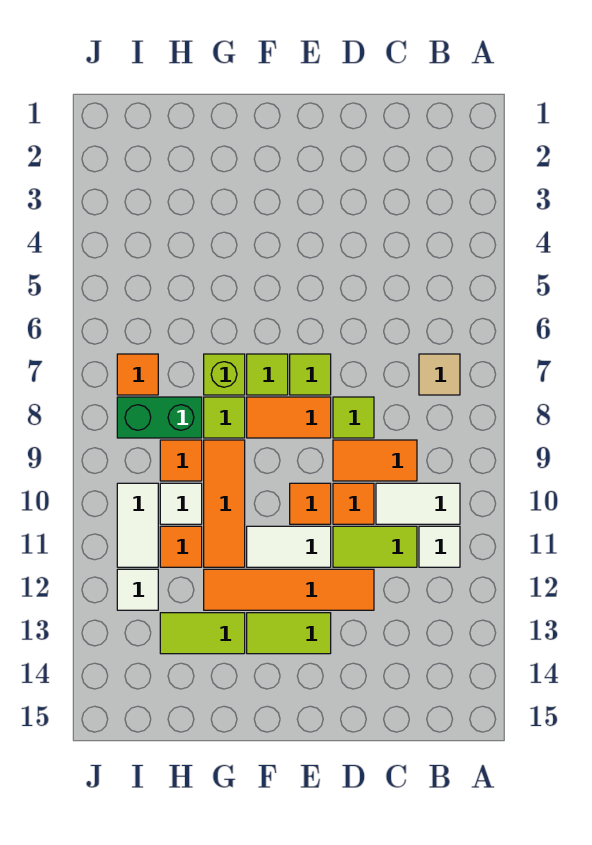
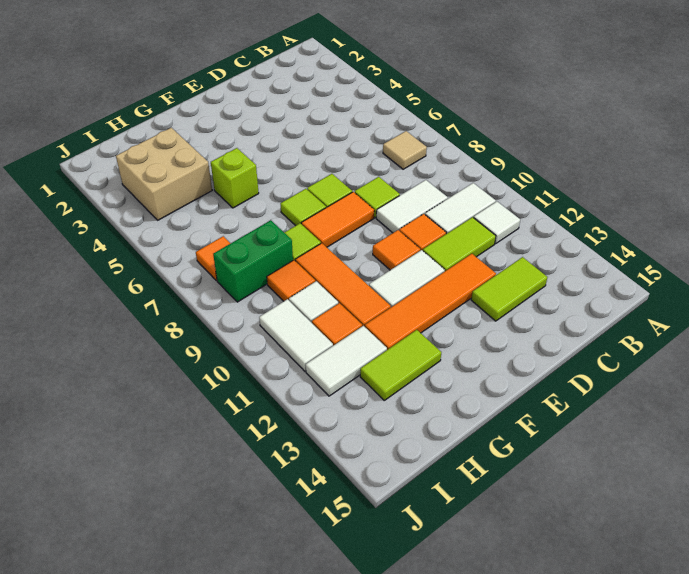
orange tile C9:D9 level 1 -> white tile C9:D9 level 1
lime tile E13:F13 level 1 -> lime tile C13:D13 level 1
lime brick G7 level 1 -> lime brick G5 level 1
none -> tan brick H3:I4 level 1
white tile I12 level 1 -> white tile H12:I12 level 1

